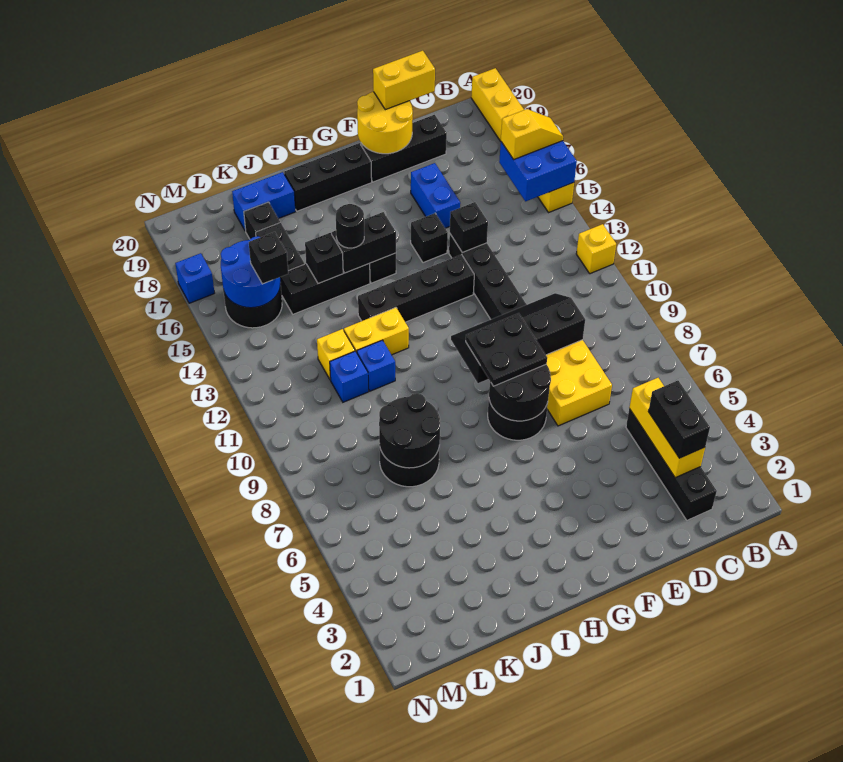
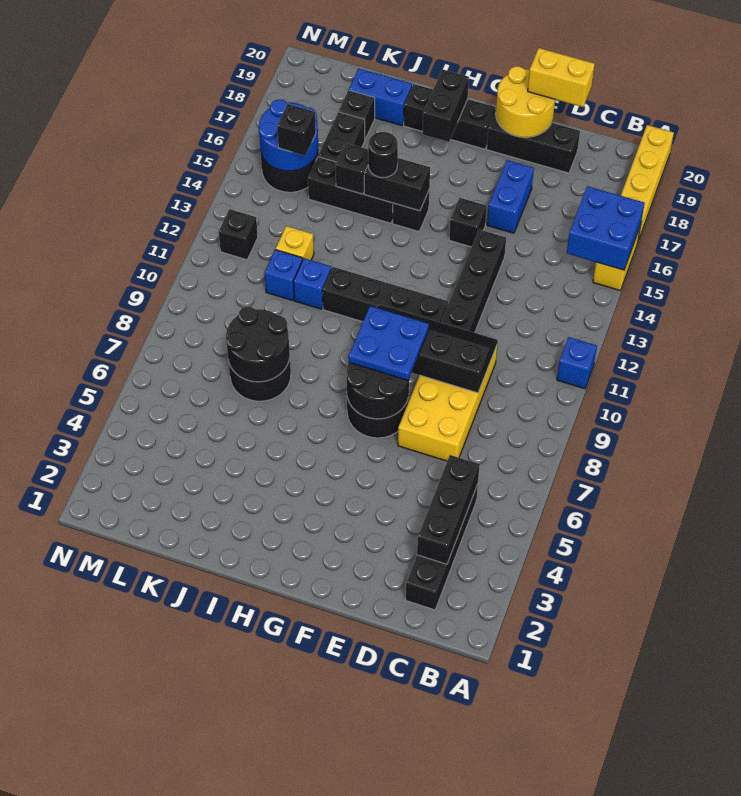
yellow brick A12 level 1 -> none
yellow slope A16:B16 level 3 top B -> none
yellow brick C3:C5 level 2 -> black brick C3:C5 level 2
black brick C3:C4 level 3 -> black brick H18:H19 level 2
black brick E14 level 2 -> black brick M12 level 1
black plate F8:G9 level 3 -> blue plate F8:G9 level 3
black brick F13:I13 level 1 -> black brick F11:I11 level 1
yellow brick I12:J12 level 1 -> none
blue brick N17 level 1 -> blue brick A11 level 1

